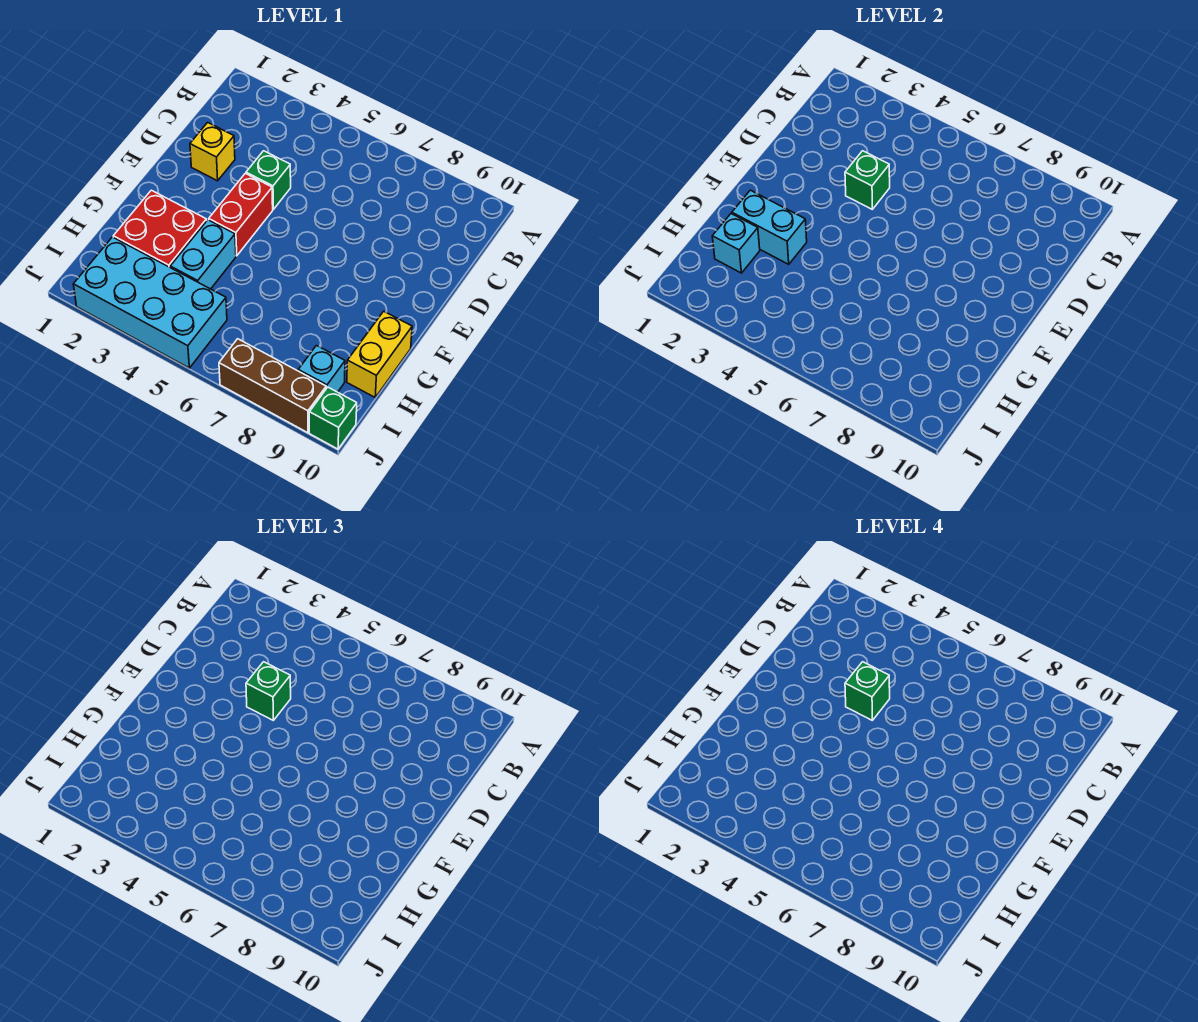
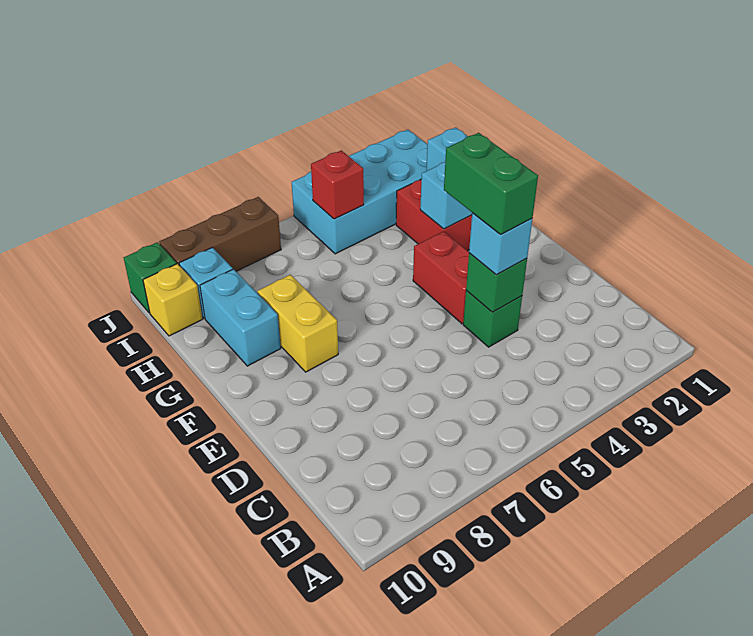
yellow brick D2 level 1 -> yellow brick I10 level 1
green brick D4 level 3 -> cyan brick D4 level 3
green brick D4 level 4 -> green brick D4:E4 level 4
cyan brick G4:H4 level 1 -> cyan brick G9:H9 level 1
yellow brick G10:H10 level 1 -> yellow brick F8:G8 level 1
none -> red brick I5 level 2

